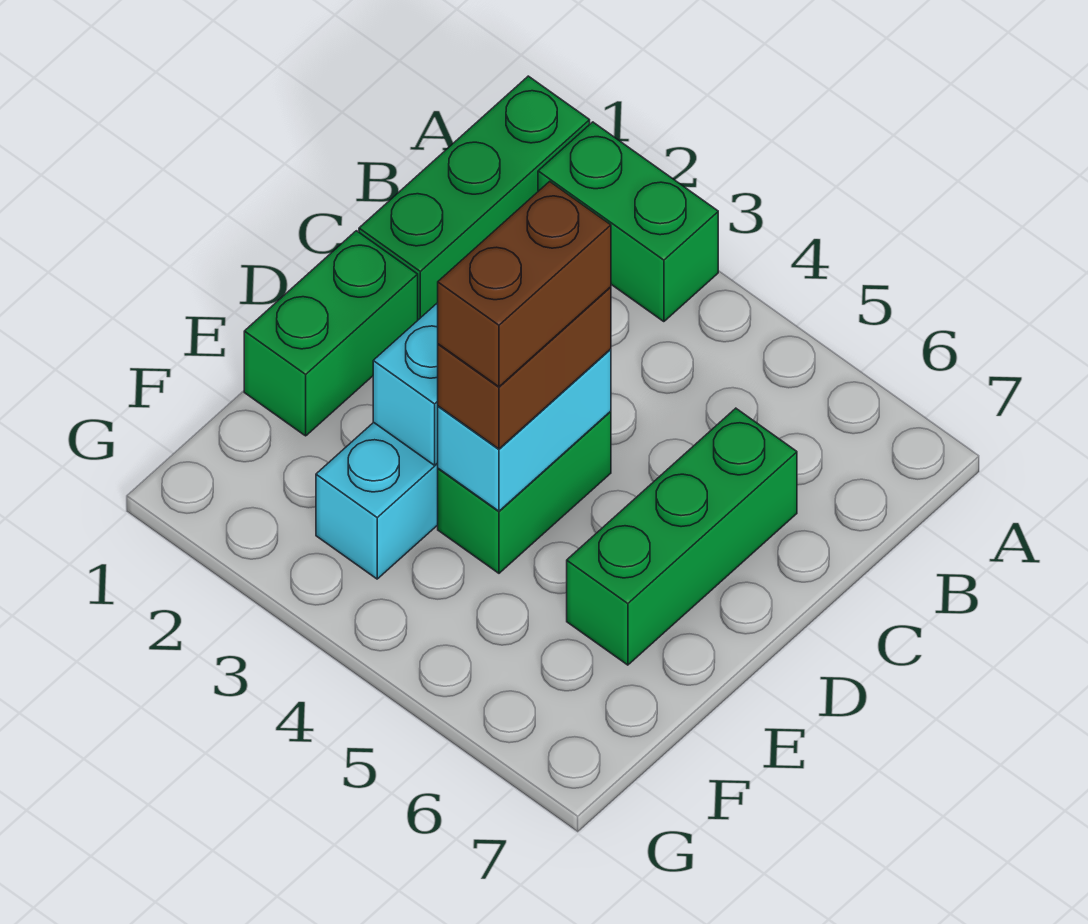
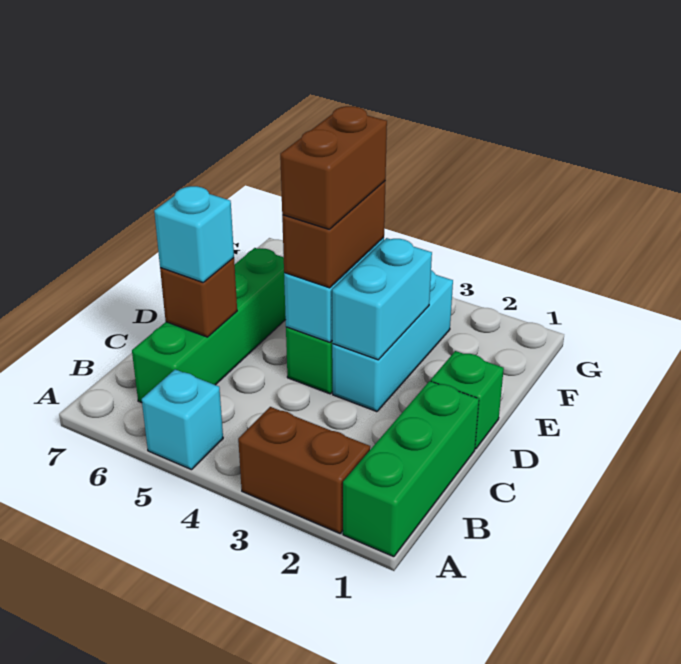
green brick A2:A3 level 1 -> brown brick A2:A3 level 1
none -> cyan brick A5 level 1
green brick C6:E6 level 1 -> green brick B6:E6 level 1
none -> brown brick C6 level 2
none -> cyan brick C6 level 3
green brick D1:E1 level 1 -> green brick D1 level 1

